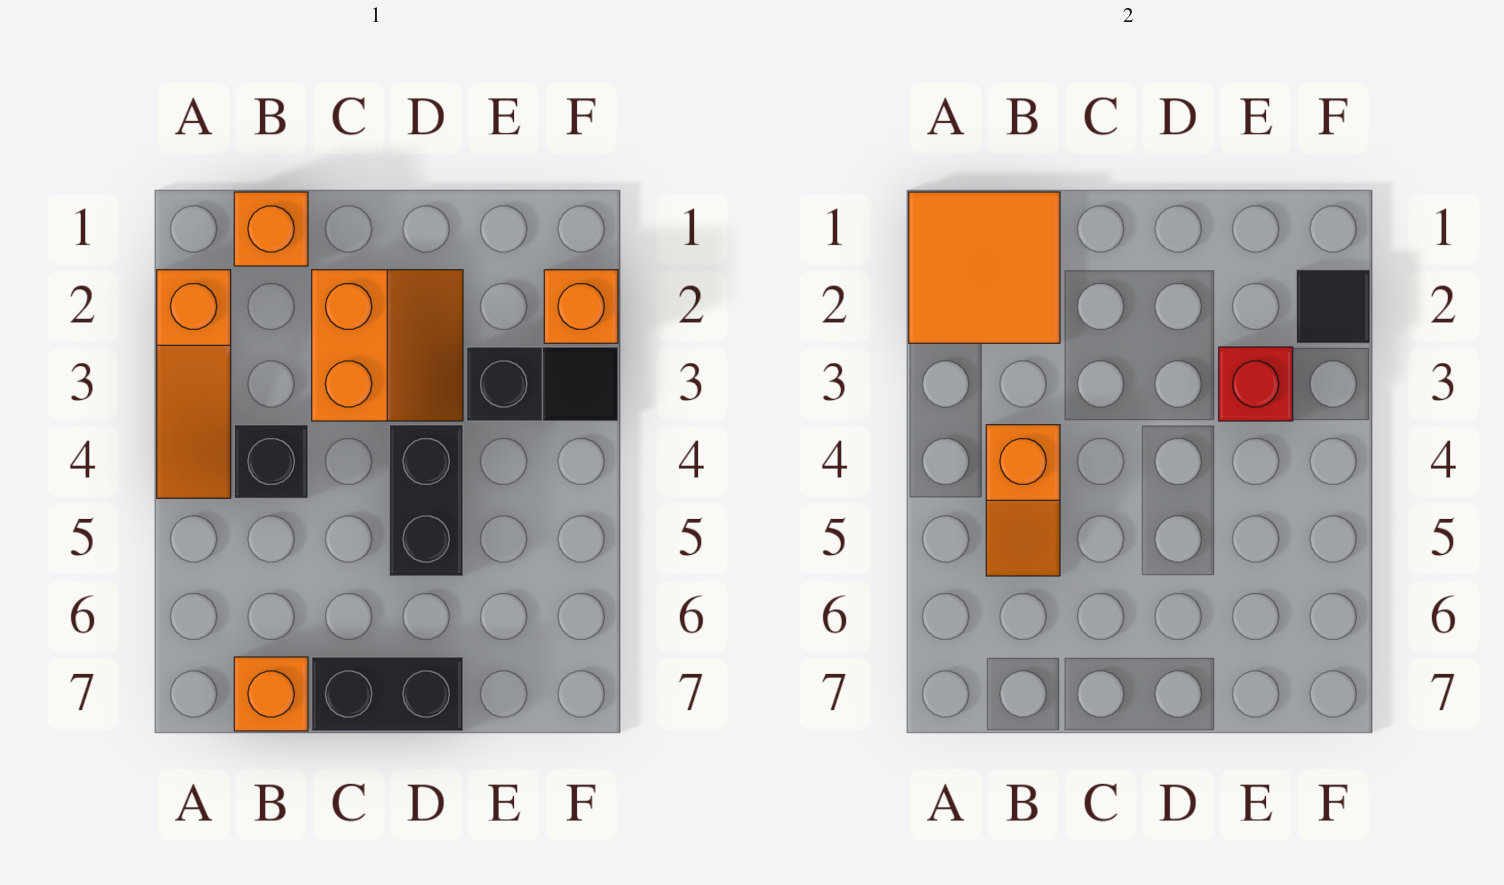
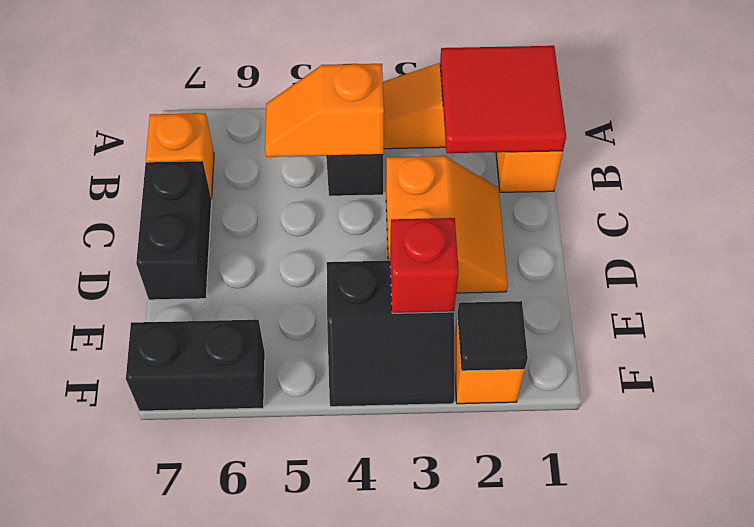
orange tile A1:B2 level 2 -> red tile A1:B2 level 2
orange slope C2:D3 level 1 top C -> orange slope C2:D3 level 1 top 3
black brick D4:D5 level 1 -> black brick F6:F7 level 1
black slope E3:F3 level 1 top E -> black slope E3:F4 level 1 top E

